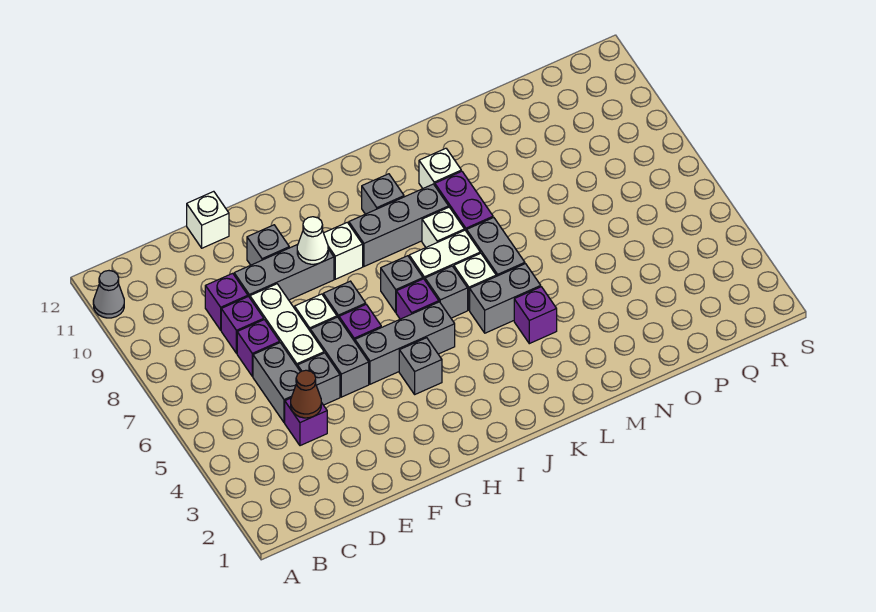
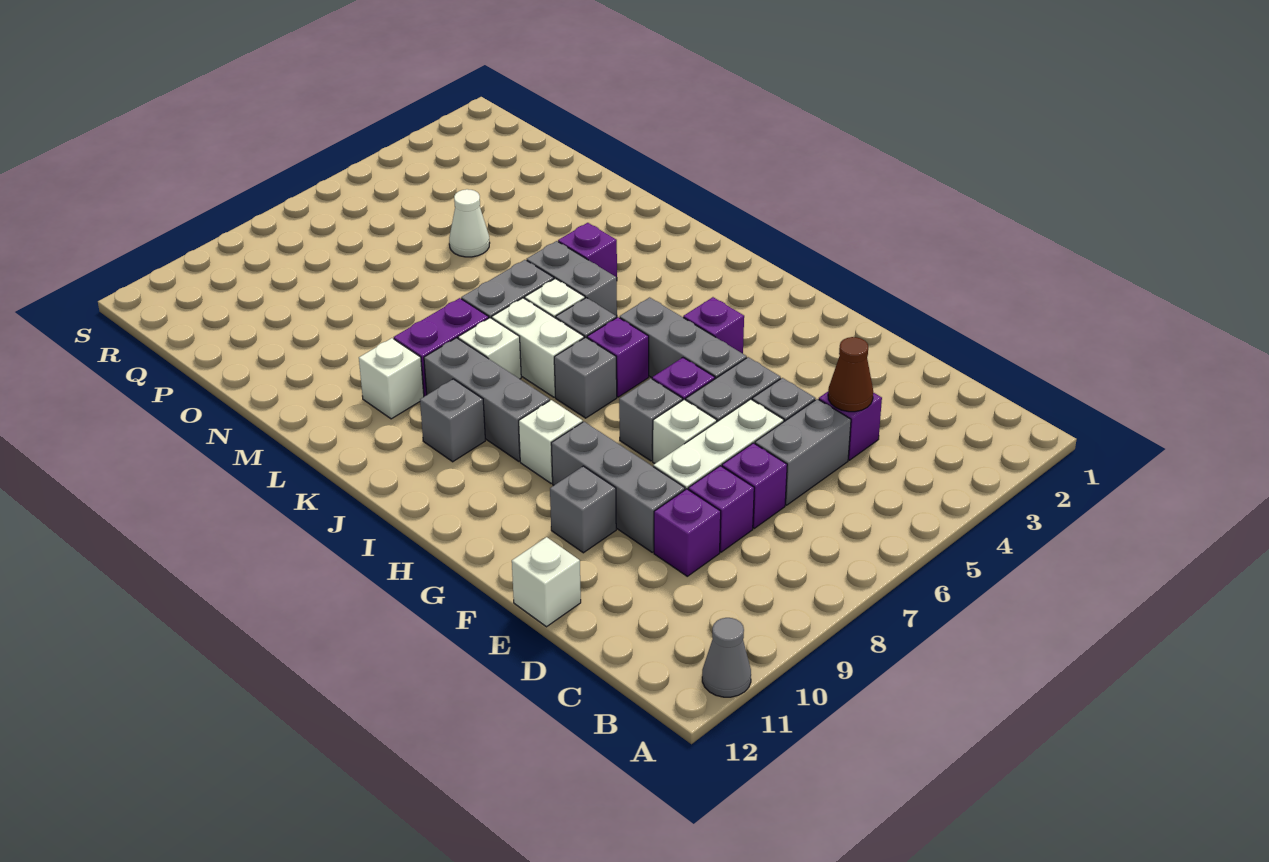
white cone G9 level 2 -> white cone O5 level 1
grey brick H4 level 1 -> purple brick H4 level 1

